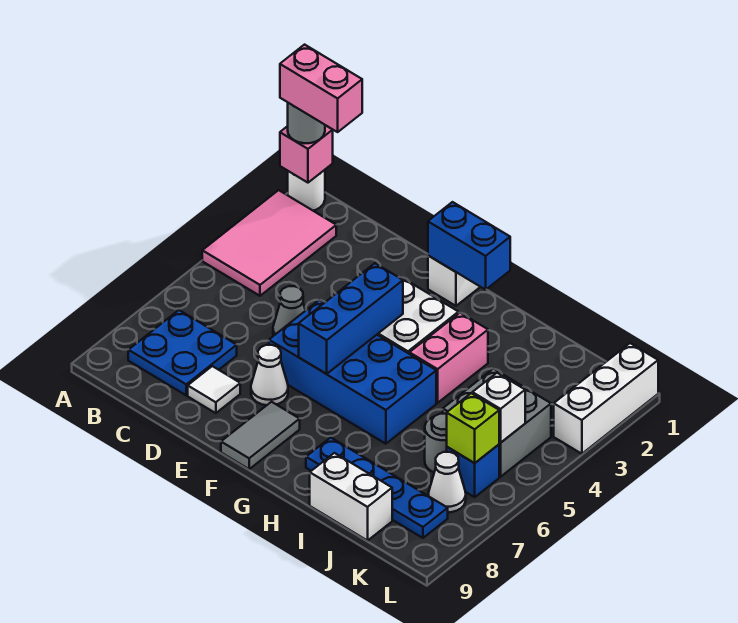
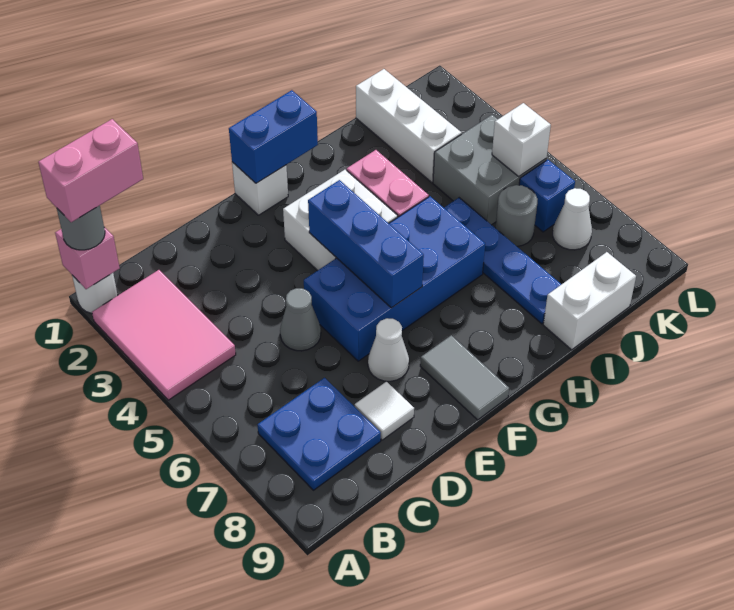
blue plate H8:K8 level 1 -> blue plate I5:I8 level 1
lime brick K6 level 2 -> none
white brick L1:L3 level 1 -> white brick J1:J3 level 1

